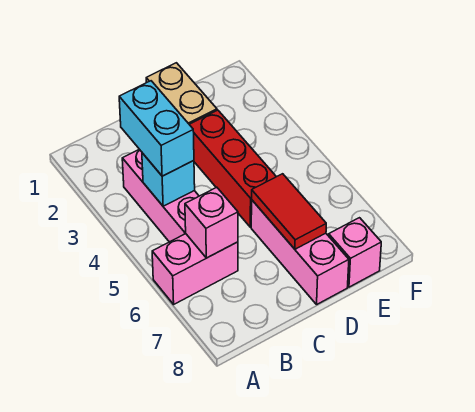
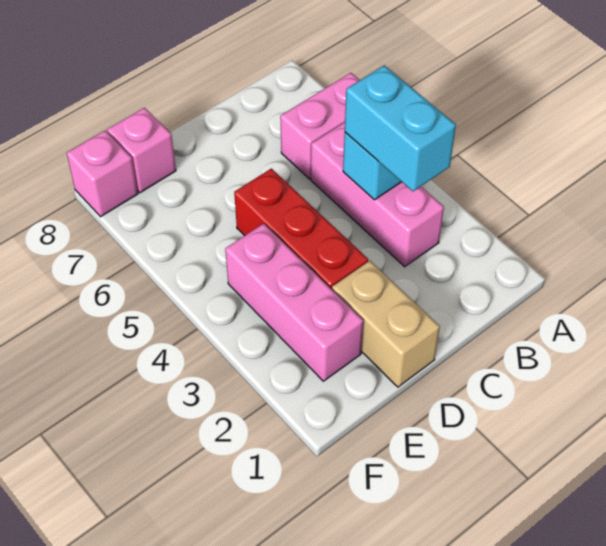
pink brick B6 level 2 -> pink brick F8 level 1
pink brick D6:D8 level 1 -> pink brick E2:E4 level 1
red tile D6:D7 level 2 -> none

